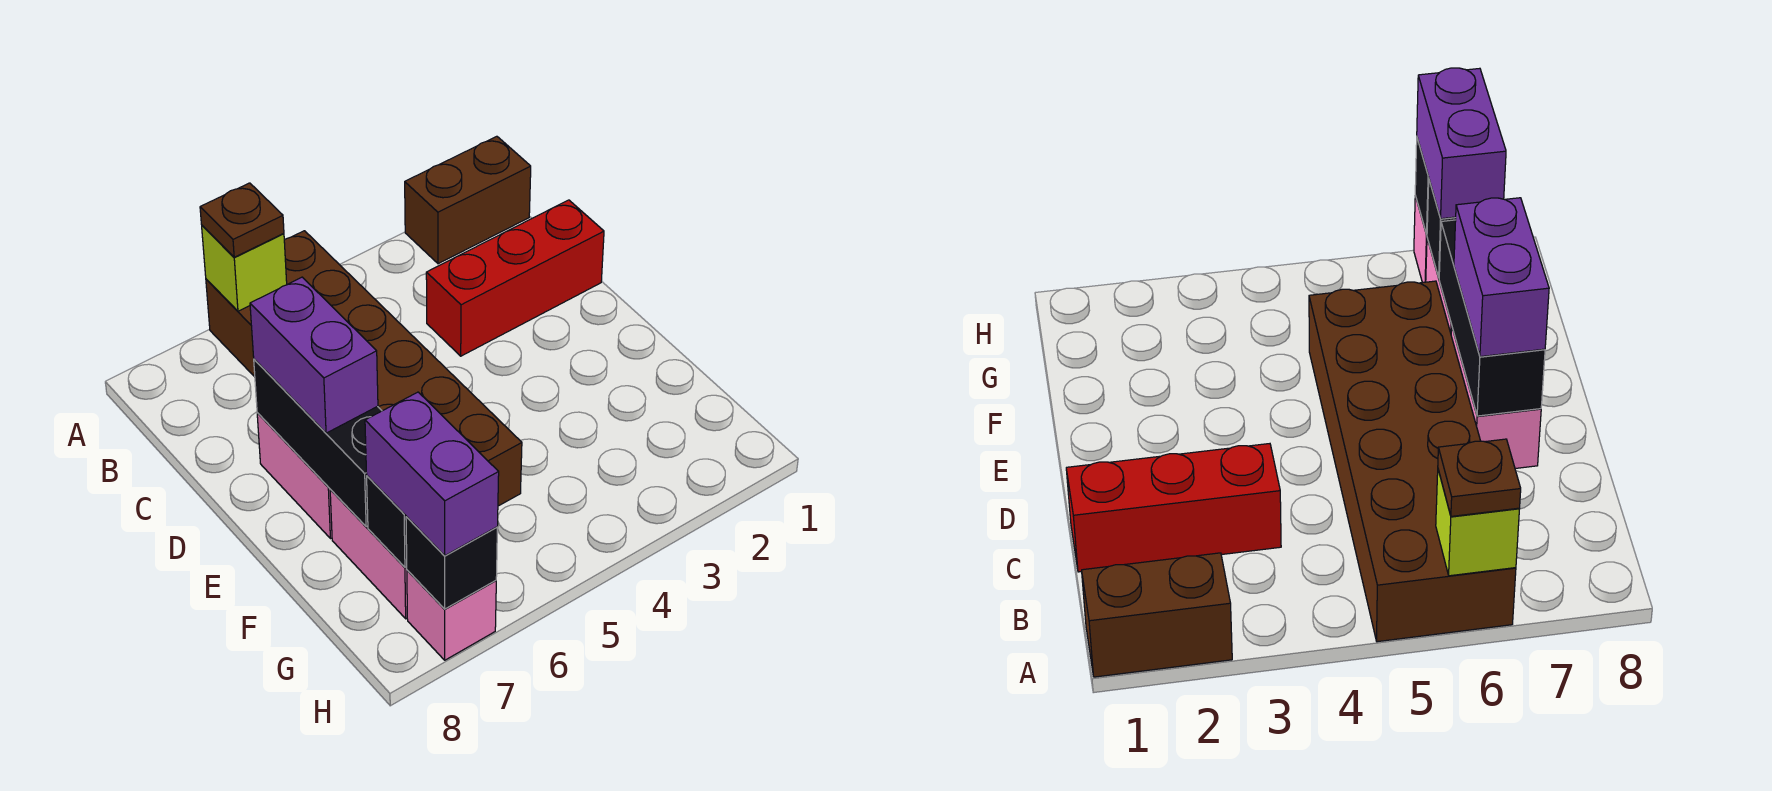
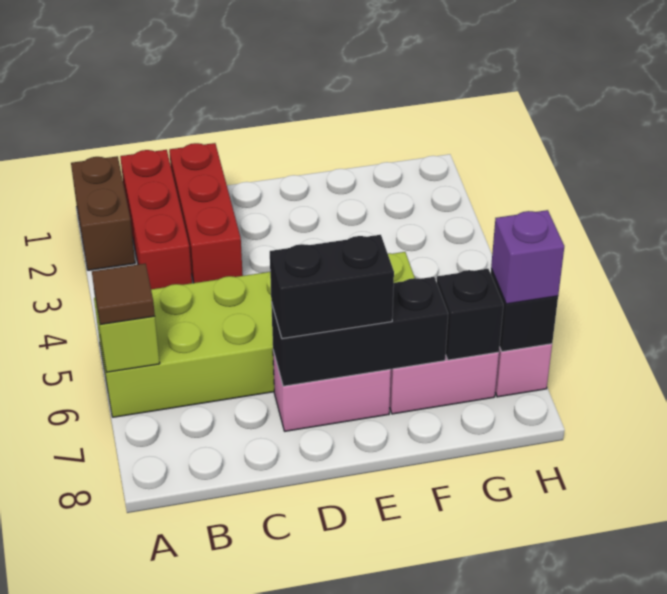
brown brick A5:F6 level 1 -> lime brick A5:F6 level 1
brown plate A6 level 3 -> brown tile A6 level 3
none -> red brick B1:B3 level 1
purple brick D7:E7 level 3 -> black brick D7:E7 level 3
purple brick G7:H7 level 3 -> purple brick H7 level 3

